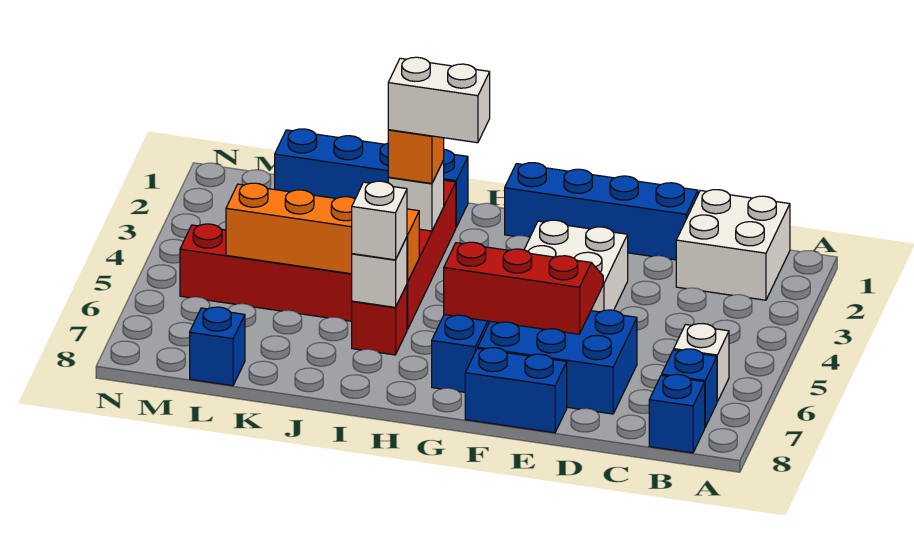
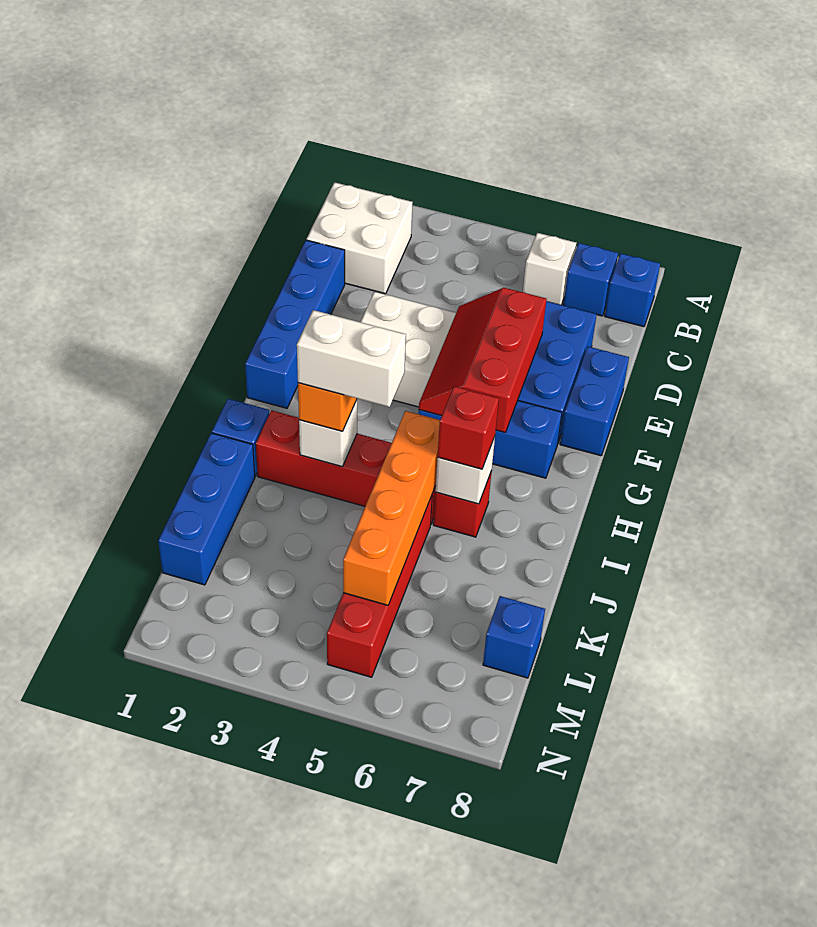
white brick H3:I3 level 4 -> white brick I3:I4 level 4
white brick I6 level 3 -> red brick I6 level 3

